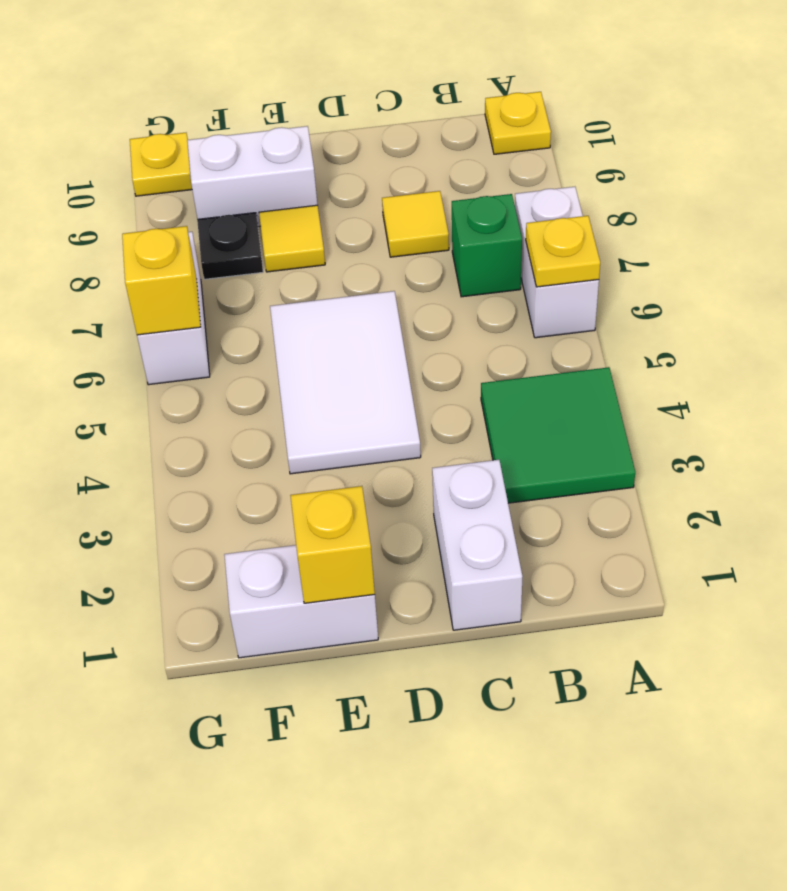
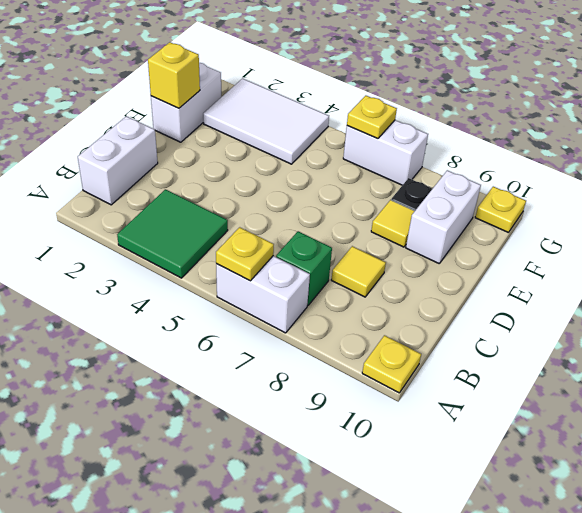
white brick C1:C2 level 1 -> white brick B1:C1 level 1
white tile D4:E6 level 1 -> white tile F2:G4 level 1
yellow brick G6 level 2 -> yellow plate G6 level 2

